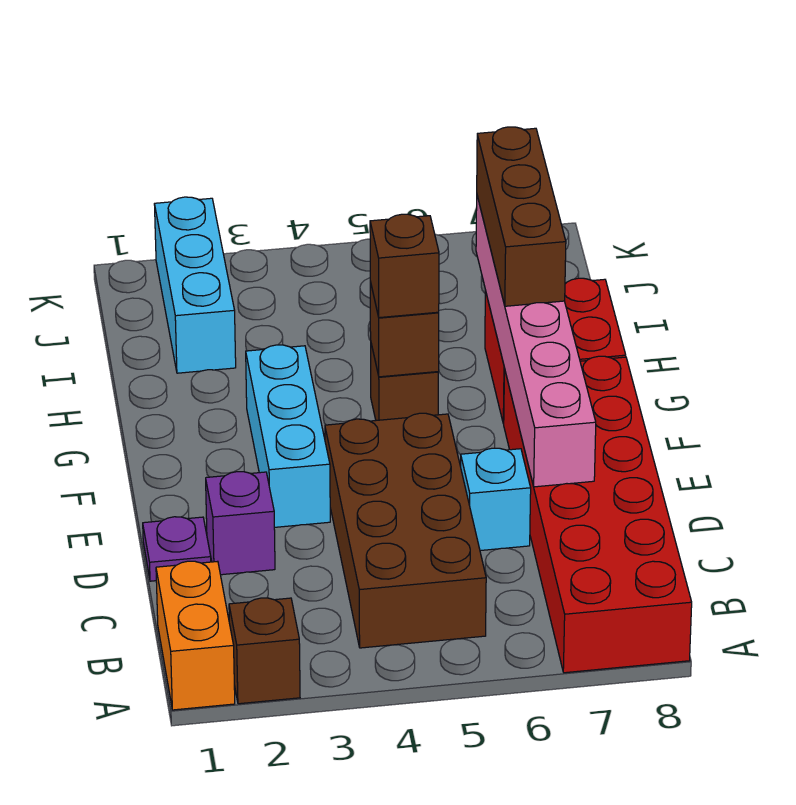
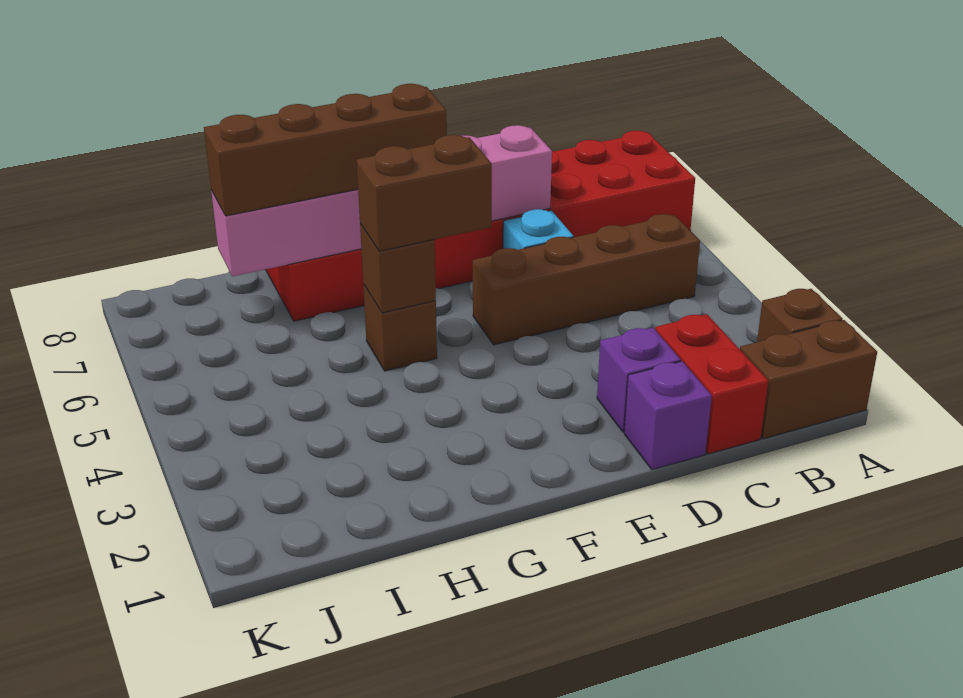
orange brick A1:B1 level 1 -> brown brick A1:B1 level 1
brown brick B4:E5 level 1 -> brown brick B5:E5 level 1
none -> red brick C1:C2 level 1
purple plate D1 level 1 -> purple brick D1 level 1
cyan brick E3:G3 level 1 -> none
brown brick G5 level 3 -> brown brick F5:G5 level 3
brown brick G7:I7 level 3 -> brown brick F7:I7 level 3
cyan brick I2:K2 level 1 -> none

